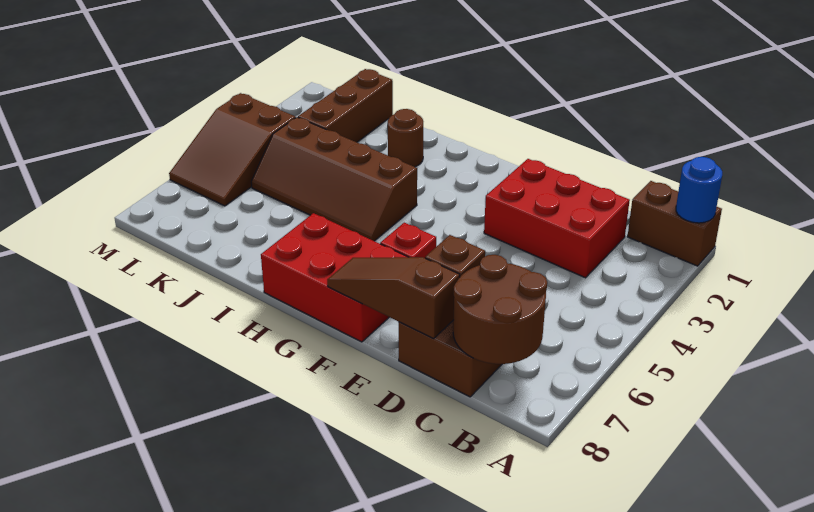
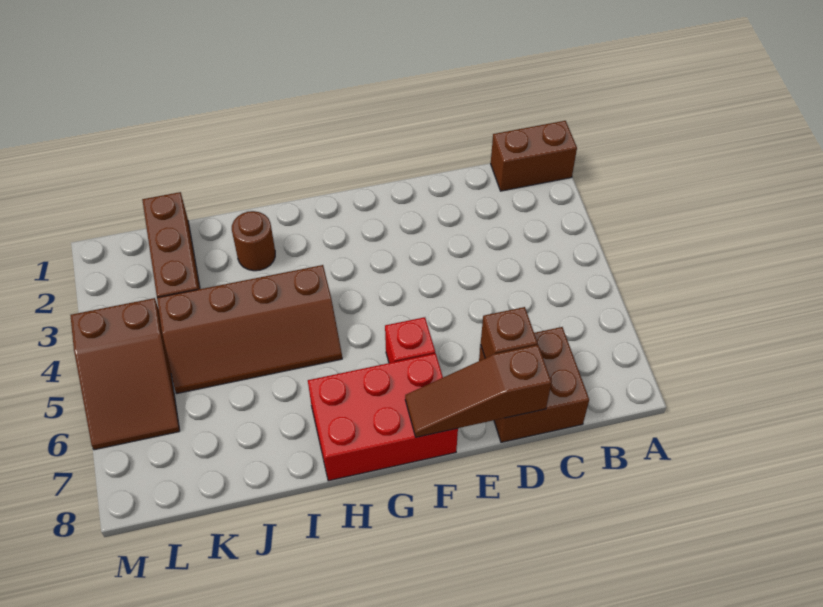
blue round brick A1 level 2 -> none
brown round brick B7:C8 level 2 -> none
red brick C2:E3 level 1 -> none

